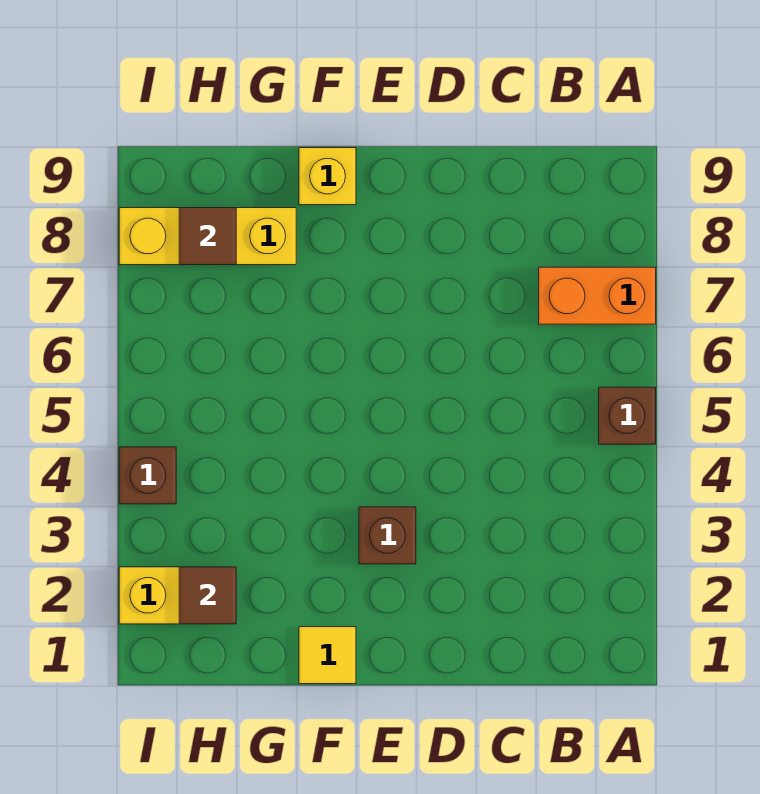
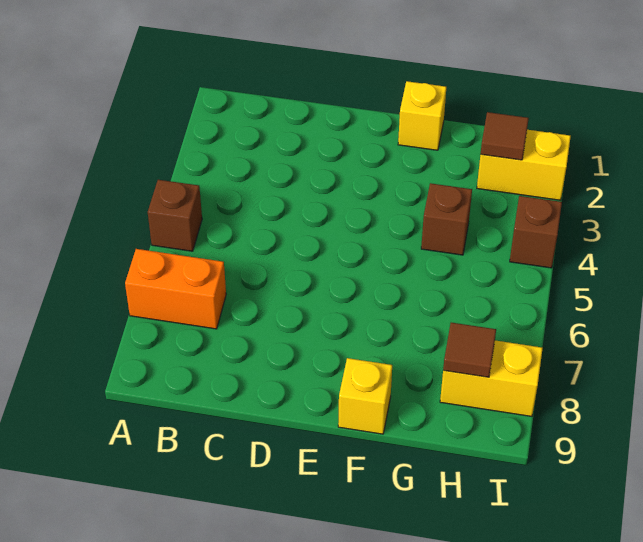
brown brick E3 level 1 -> brown brick G4 level 1
yellow tile F1 level 1 -> yellow brick F1 level 1
yellow brick G8:I8 level 1 -> yellow brick H8:I8 level 1

